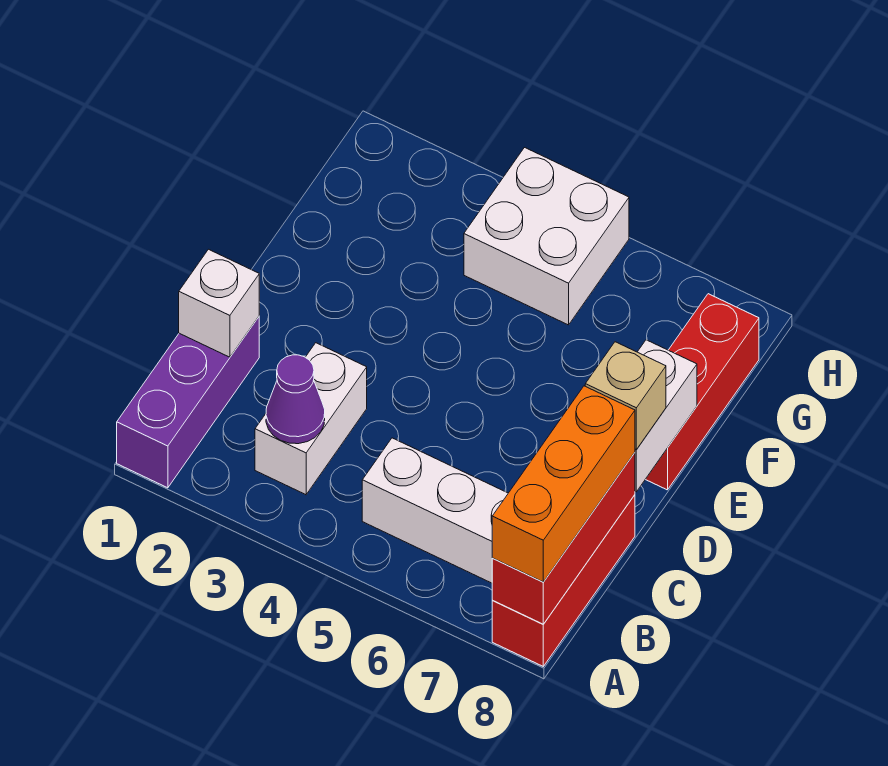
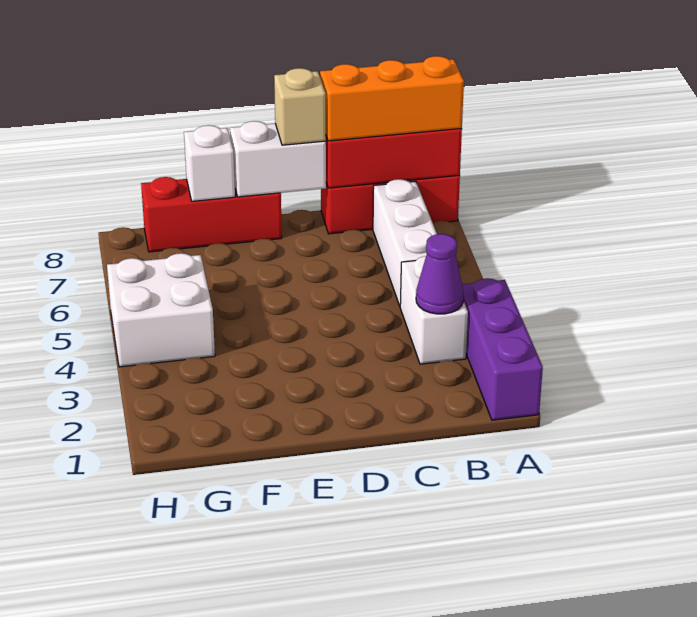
purple brick A1:C1 level 1 -> purple brick A1:A3 level 1
white brick B3:C3 level 1 -> white brick B3:B4 level 1
white brick C1 level 2 -> white brick F8 level 2

